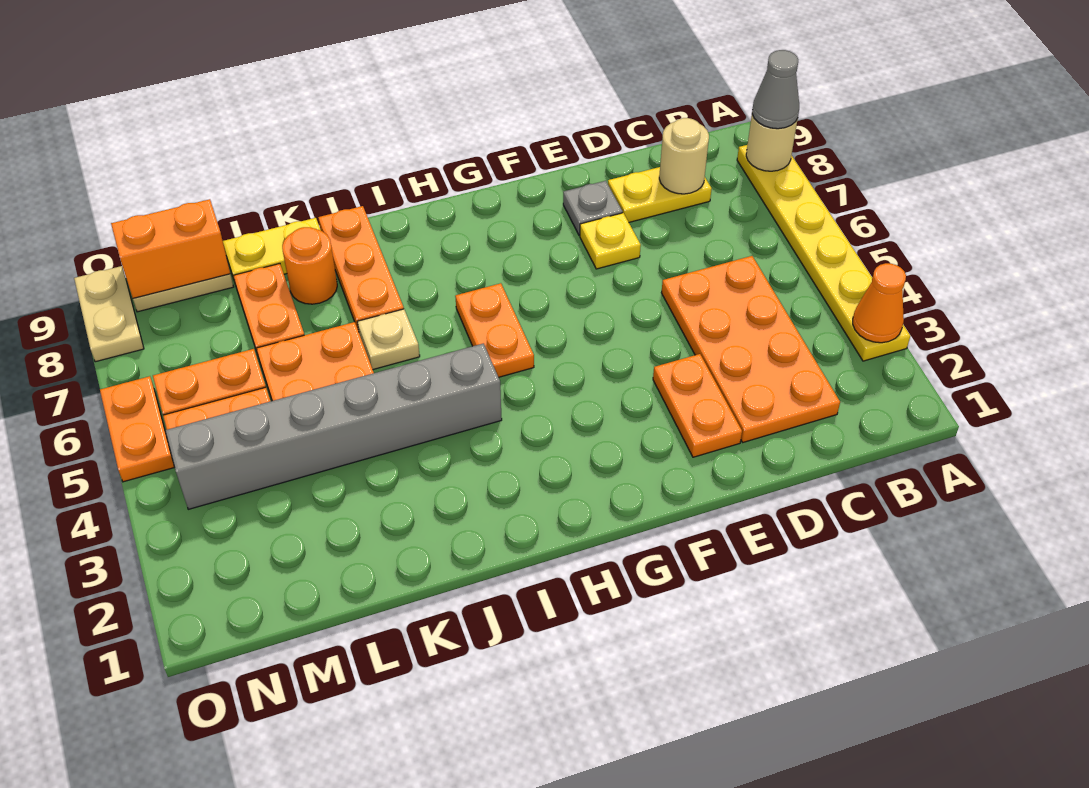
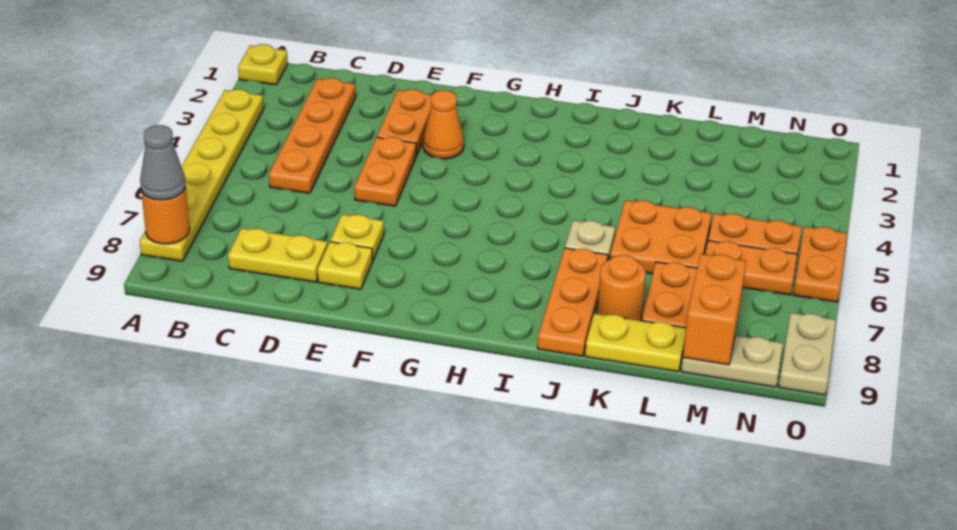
none -> yellow plate A1 level 1
orange cone A3 level 2 -> orange cone F3 level 1
tan round brick A8 level 2 -> orange round brick A8 level 2
orange plate C2:D5 level 1 -> orange plate C2:C5 level 1
tan round brick C8 level 2 -> none
grey plate E8 level 1 -> yellow plate E8 level 1
orange plate H5:H6 level 1 -> orange plate E4:E5 level 1
grey brick I4:N4 level 1 -> none
orange brick M9:N9 level 2 -> orange brick M8:M9 level 2

